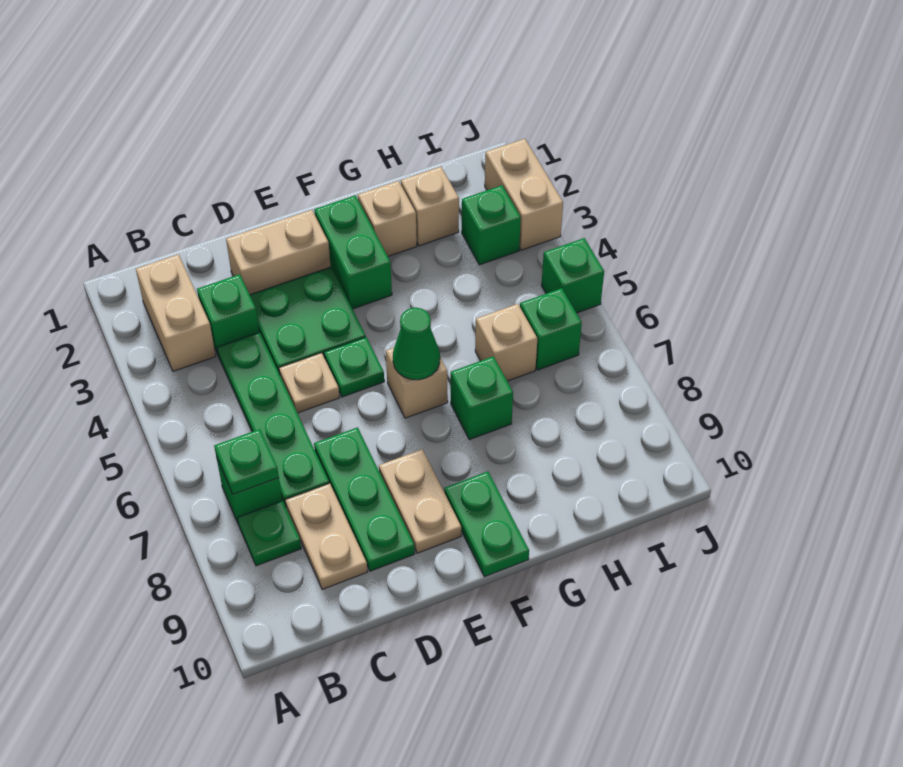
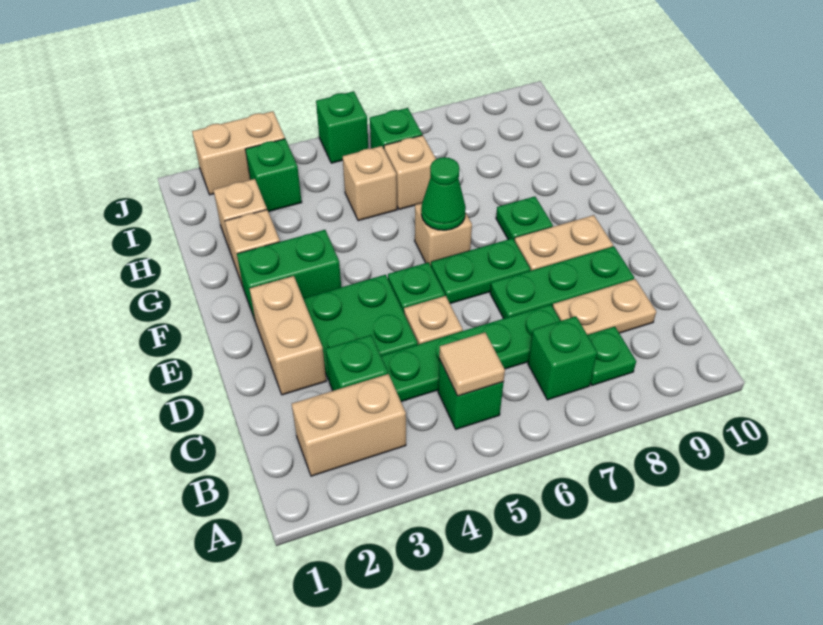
none -> tan tile B5 level 2
green plate B7 level 2 -> green plate F8 level 1
green plate F9:F10 level 1 -> green plate E6:E7 level 1
green brick G7 level 1 -> green brick B5 level 1
none -> tan brick H5 level 1

